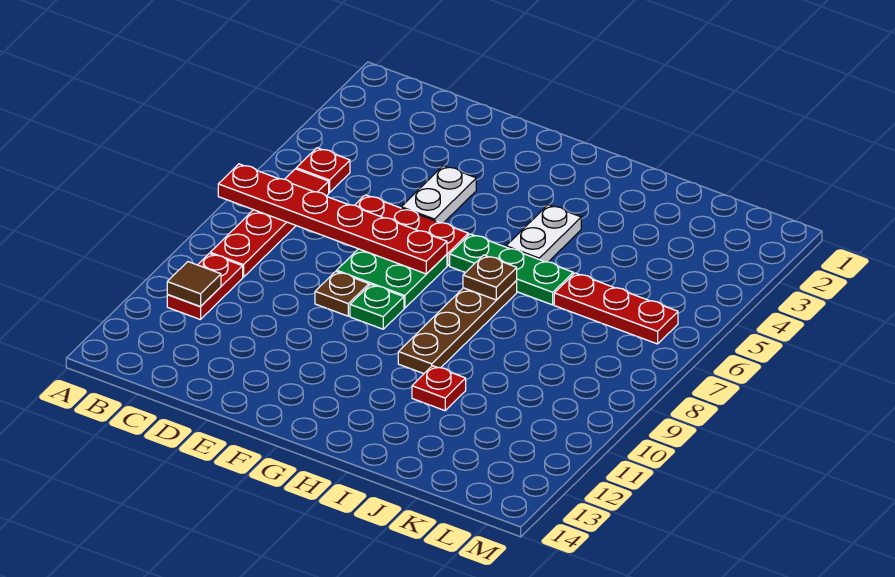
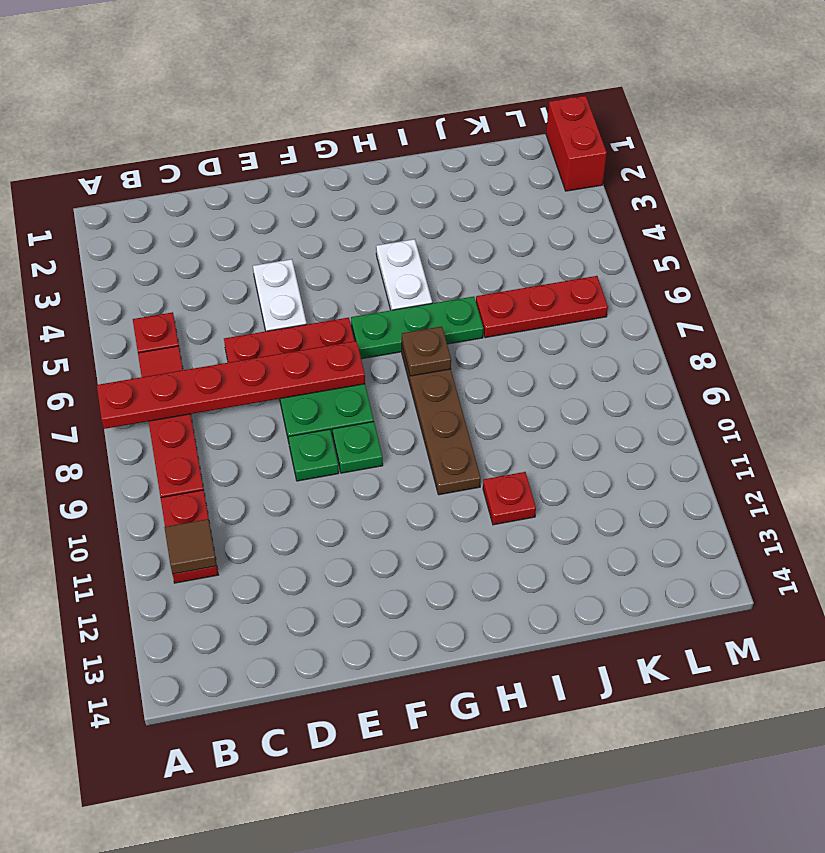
brown plate E9 level 1 -> green plate E9 level 1
none -> red brick M1:M2 level 1

